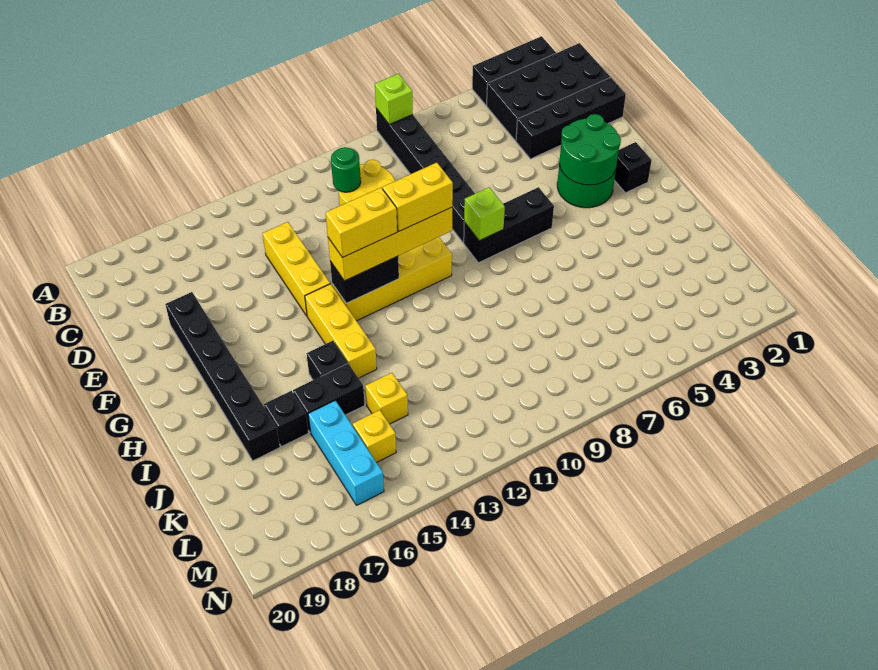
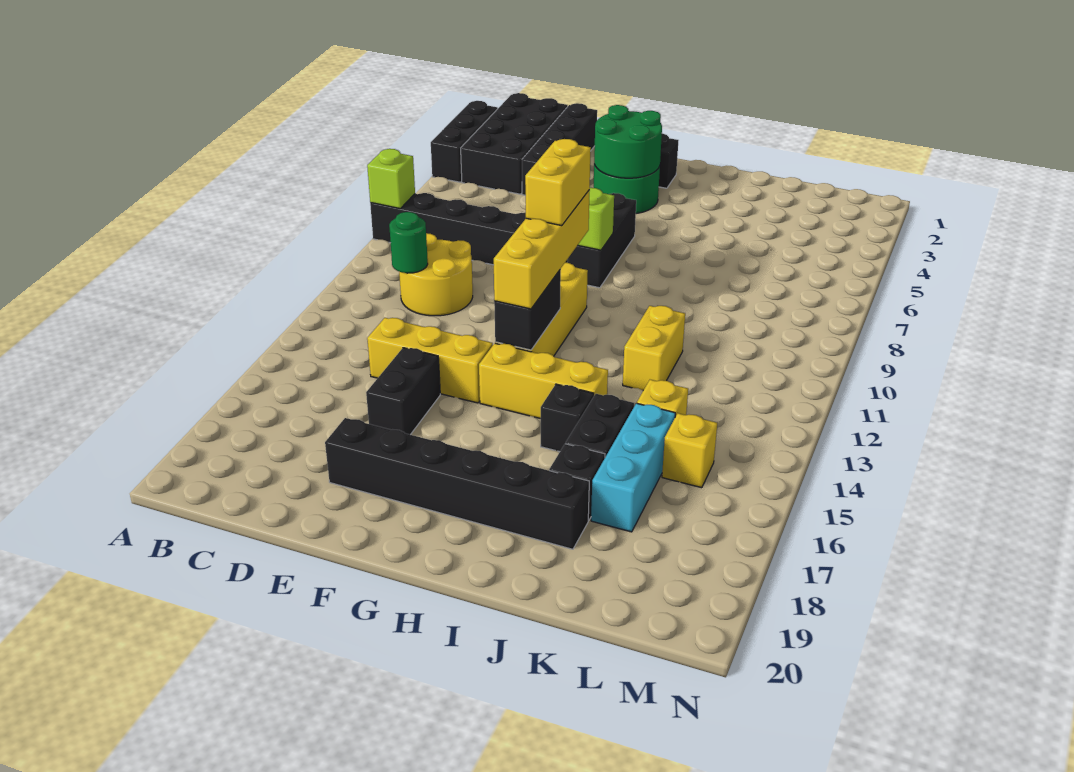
none -> black brick E15:E16 level 1
yellow brick G12:G13 level 4 -> yellow brick J11:J12 level 1
cyan brick K16:M16 level 1 -> cyan brick K15:K17 level 1

